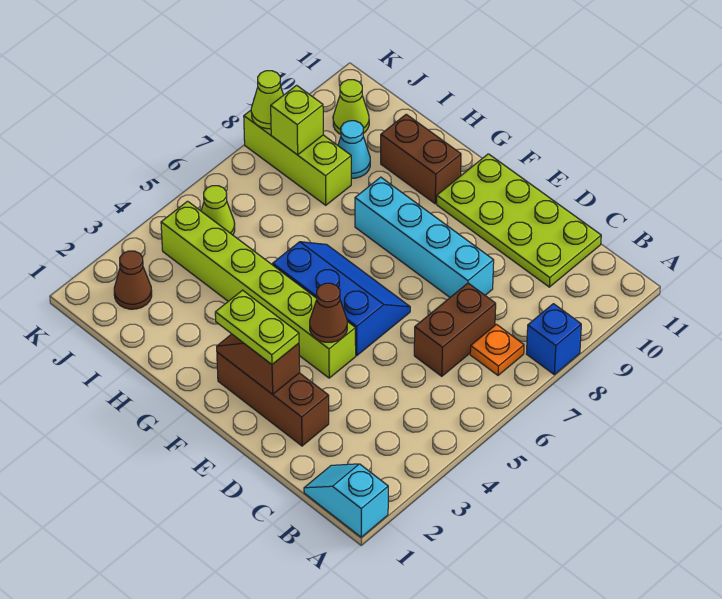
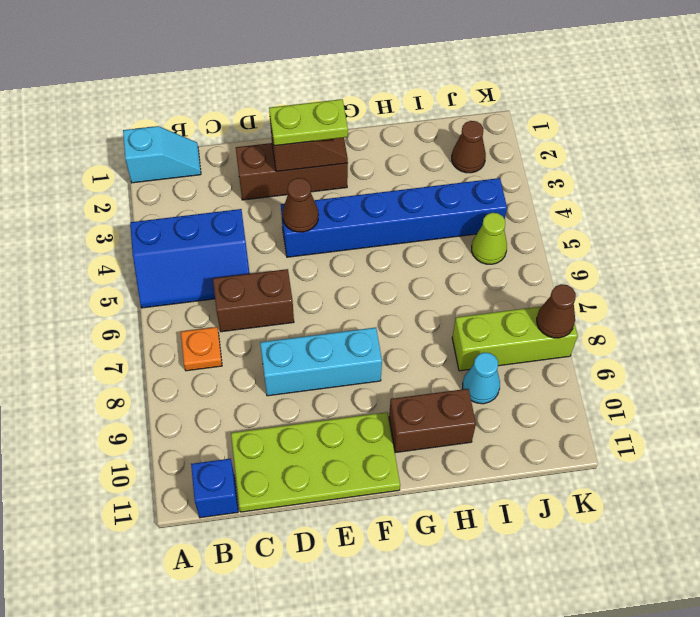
blue brick A8 level 1 -> blue brick B11 level 1
brown brick C6:C7 level 1 -> brown brick C6:D6 level 1
cyan brick D8:G8 level 1 -> cyan brick D8:F8 level 1
lime brick E4:J4 level 1 -> blue brick E4:J4 level 1
blue slope E5:G6 level 1 top 5 -> blue slope A4:C5 level 1 top 4
lime brick J8 level 2 -> none
lime cone J10 level 1 -> none
lime cone K8 level 2 -> brown cone K8 level 2

